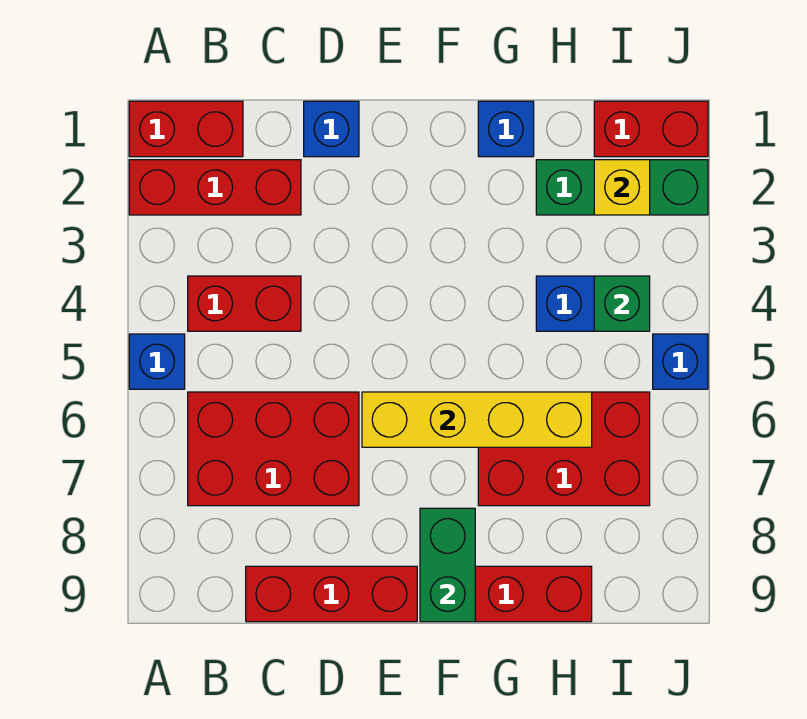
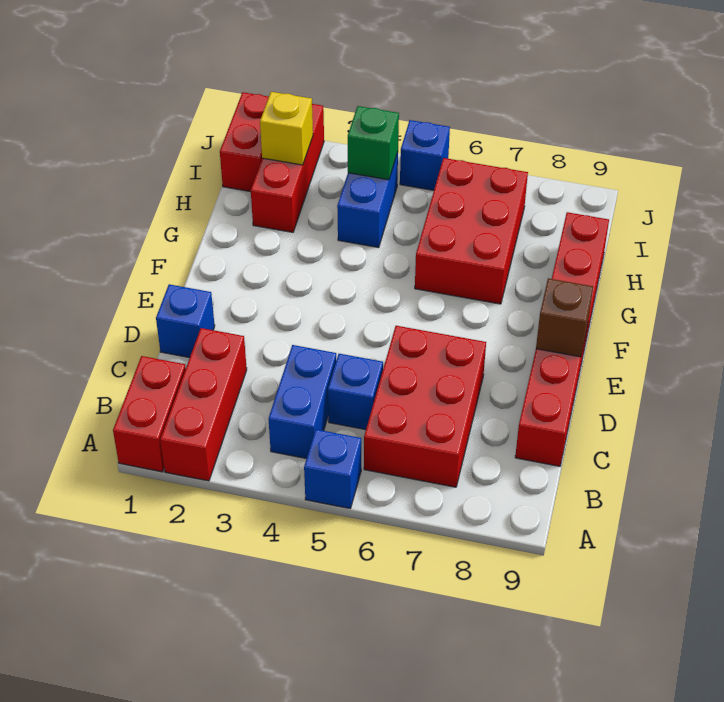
red brick B4:C4 level 1 -> blue brick B4:C4 level 1
yellow brick E6:H6 level 2 -> none
none -> brown brick E9 level 2
green brick F8:F9 level 2 -> none
blue brick G1 level 1 -> blue brick C5 level 1
green brick H2:J2 level 1 -> red brick H2:J2 level 1

